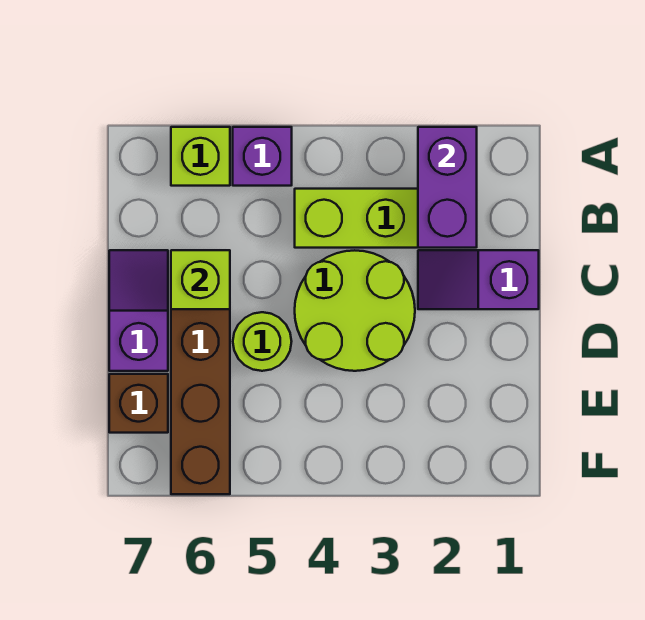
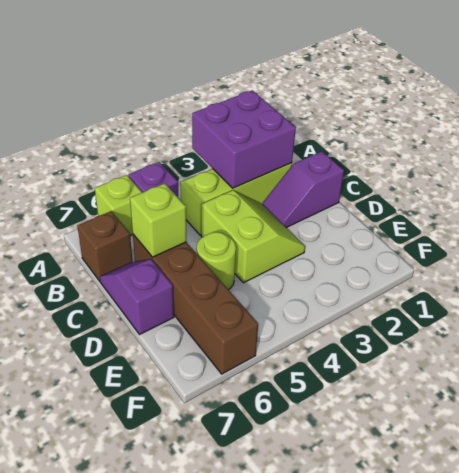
purple brick A2:B2 level 2 -> purple brick A2:B3 level 2
lime round brick C3:D4 level 1 -> lime slope C3:D4 level 1 top 4
brown brick E7 level 1 -> brown brick B7 level 1

